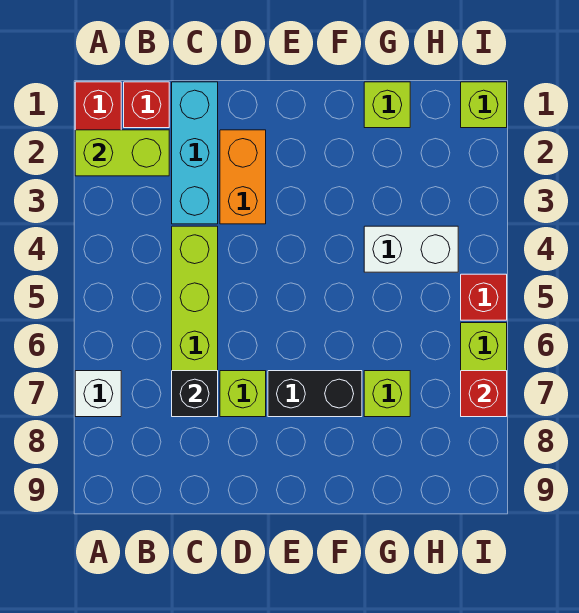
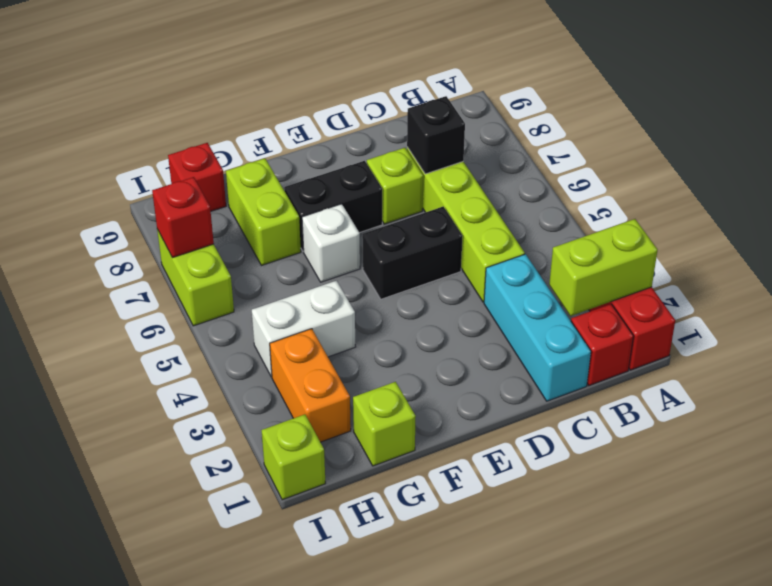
white brick A7 level 1 -> white brick F6 level 1
orange brick D2:D3 level 1 -> orange brick H2:H3 level 1
none -> black brick D5:E5 level 1
lime brick G7 level 1 -> lime brick G7:G8 level 1
red brick I5 level 1 -> red brick H9 level 1

